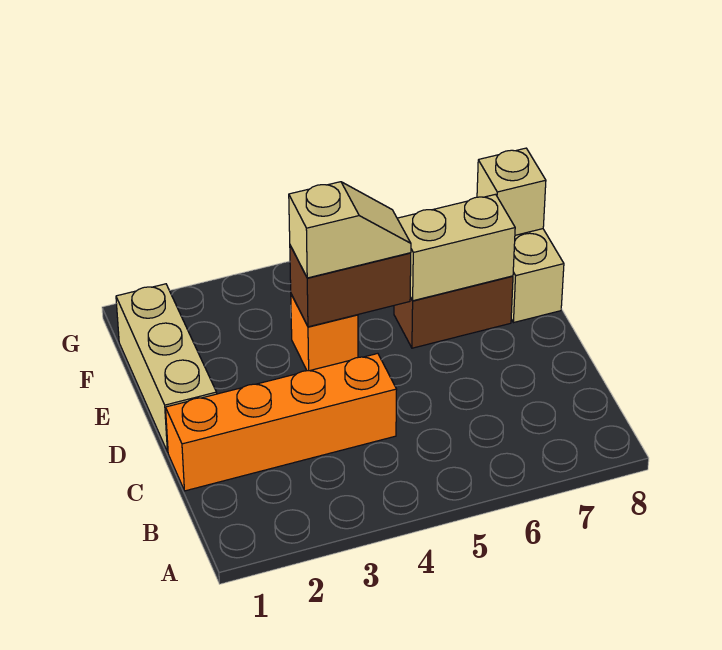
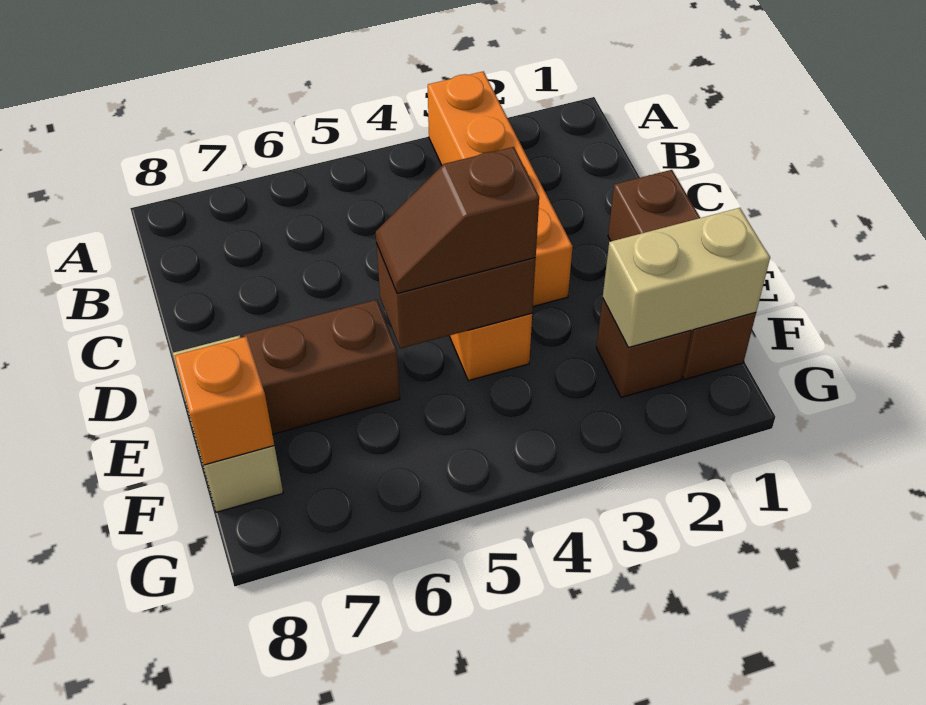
orange brick C1:C4 level 1 -> orange brick A3:D3 level 1
tan brick D1:F1 level 1 -> brown brick D1:F1 level 1
tan slope E4:E5 level 3 top 4 -> brown slope E4:E5 level 3 top 4
tan brick E6:E7 level 2 -> tan brick F1:F2 level 2
none -> brown brick F2 level 1
tan brick F8 level 2 -> orange brick F8 level 2

